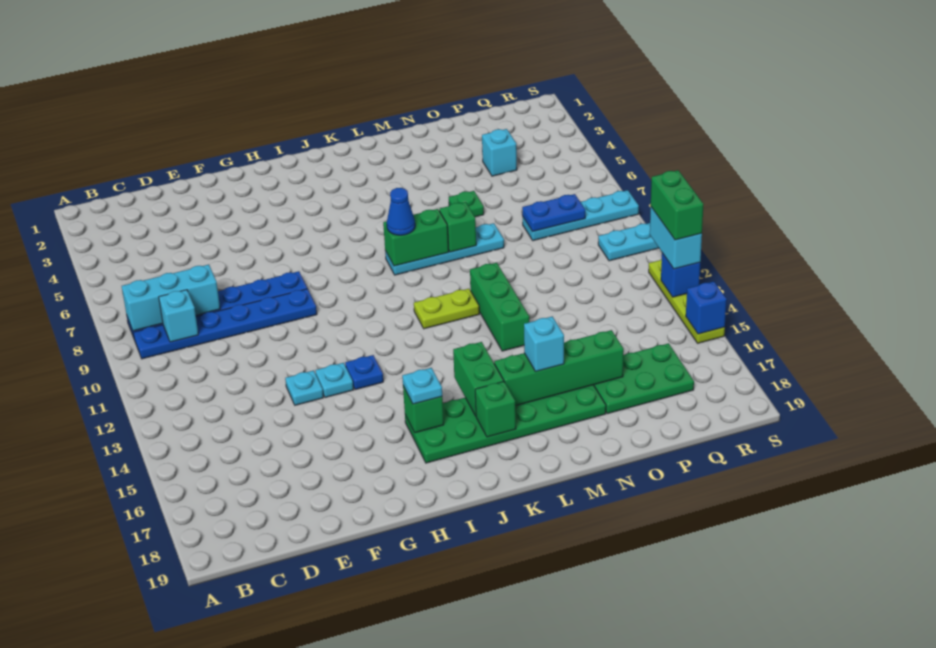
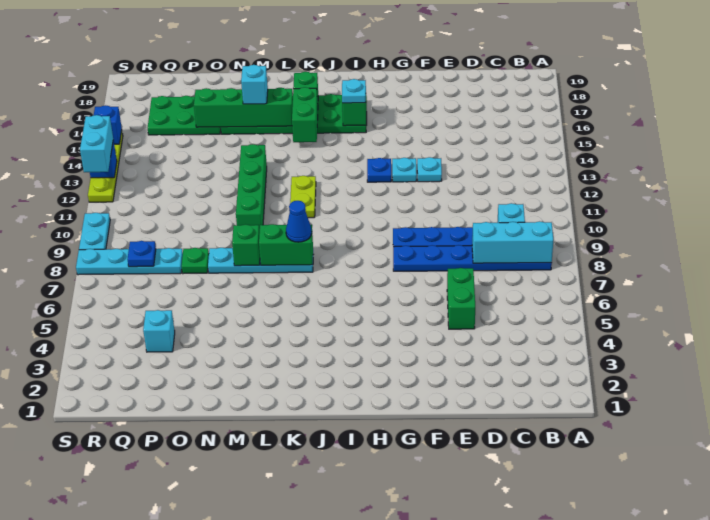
lime plate K11:L11 level 1 -> lime plate K11:K12 level 1
green brick M11:M13 level 1 -> green brick M10:M13 level 1
green plate N6 level 1 -> green plate O8 level 1
blue plate P8:Q8 level 2 -> blue plate Q8 level 2
cyan plate R10:S10 level 1 -> cyan plate S9:S10 level 1
green brick S12:S13 level 4 -> green brick E5:E6 level 1

